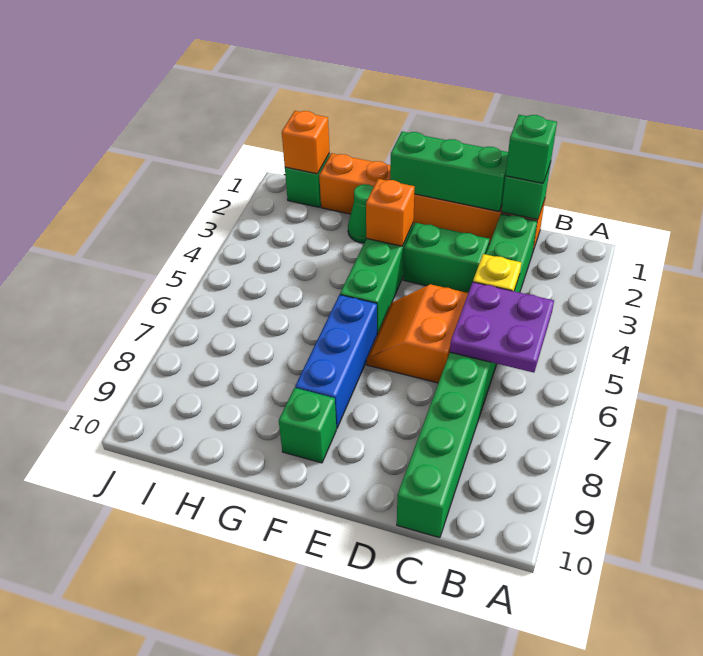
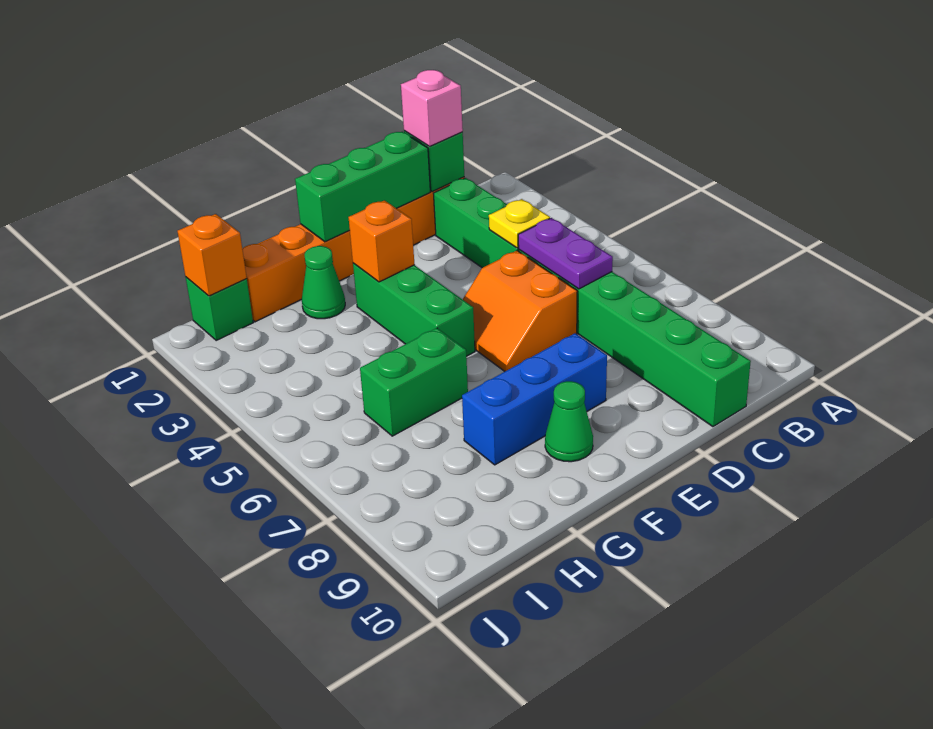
purple plate B5:C6 level 2 -> purple plate C5:C6 level 2
green brick C1 level 3 -> pink brick C1 level 3
green brick D3:E3 level 1 -> green brick G6:H6 level 1
blue brick F6:F8 level 1 -> blue brick E8:G8 level 1
green brick F9 level 1 -> green cone F9 level 1

